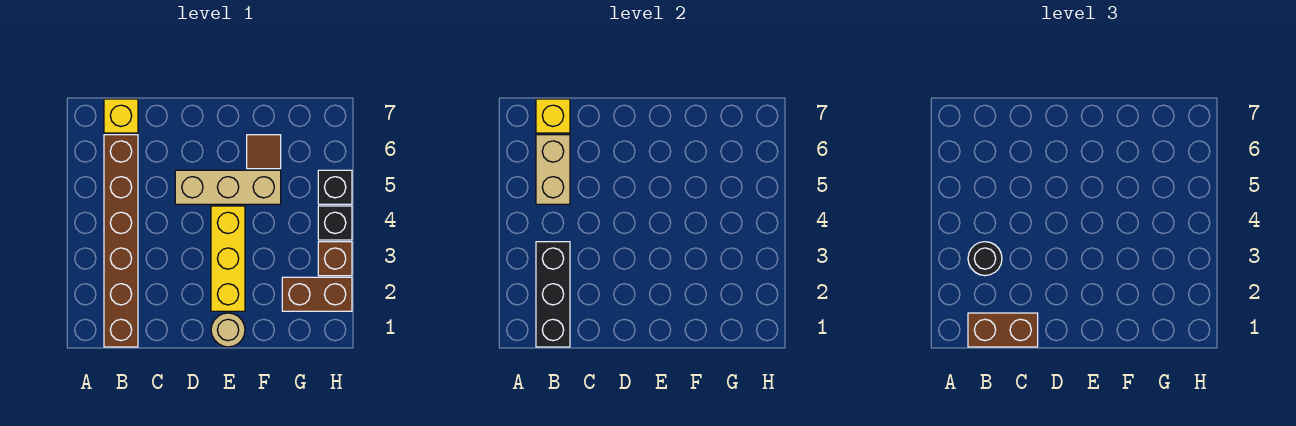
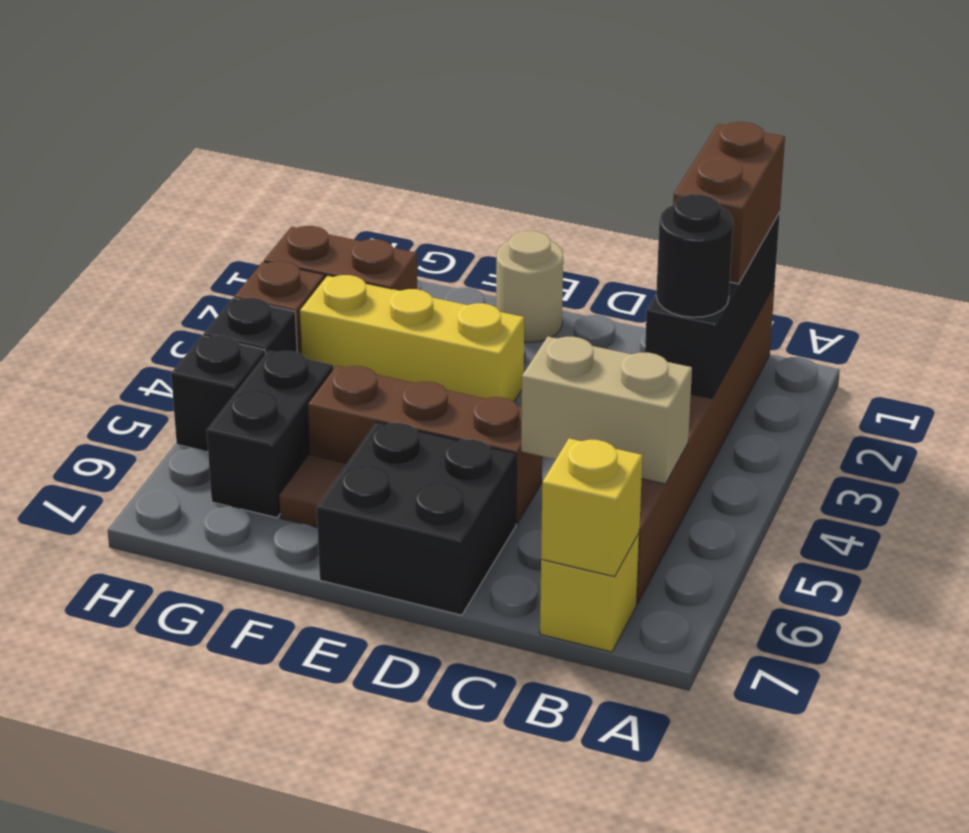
brown brick B1:C1 level 3 -> brown brick B1:B2 level 3
tan brick B5:B6 level 2 -> tan brick B5:C5 level 2
tan brick D5:F5 level 1 -> brown brick D5:F5 level 1
none -> black brick D6:E7 level 1
yellow brick E2:E4 level 1 -> yellow brick E3:G3 level 1
none -> black brick G5:G6 level 1

